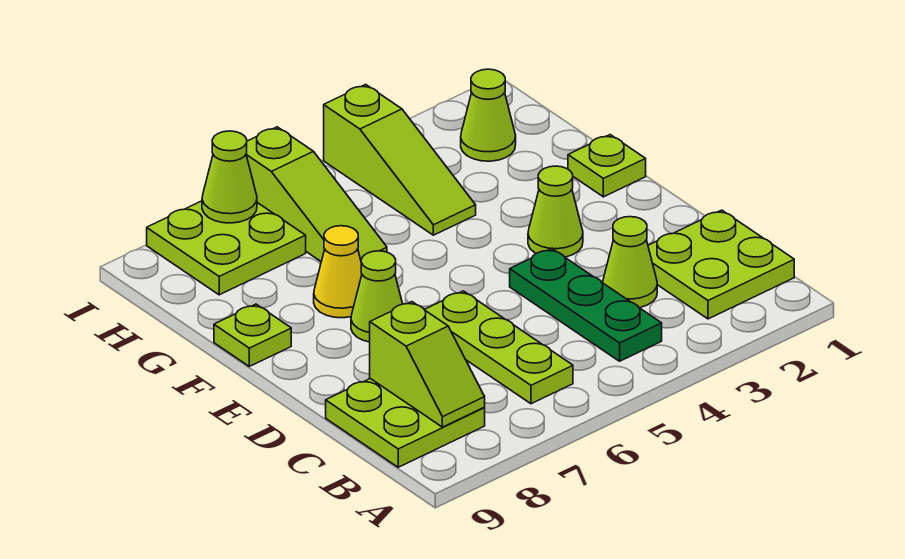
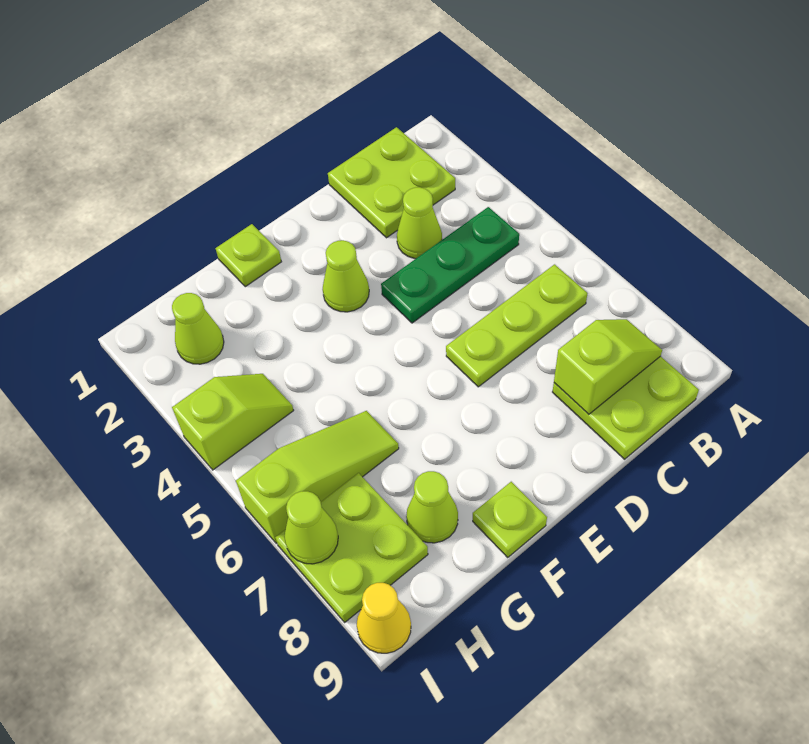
lime cone E7 level 1 -> lime cone G8 level 1
yellow cone F7 level 1 -> yellow cone I9 level 1
lime slope G4:I4 level 1 top I -> lime slope H4:I4 level 1 top I

